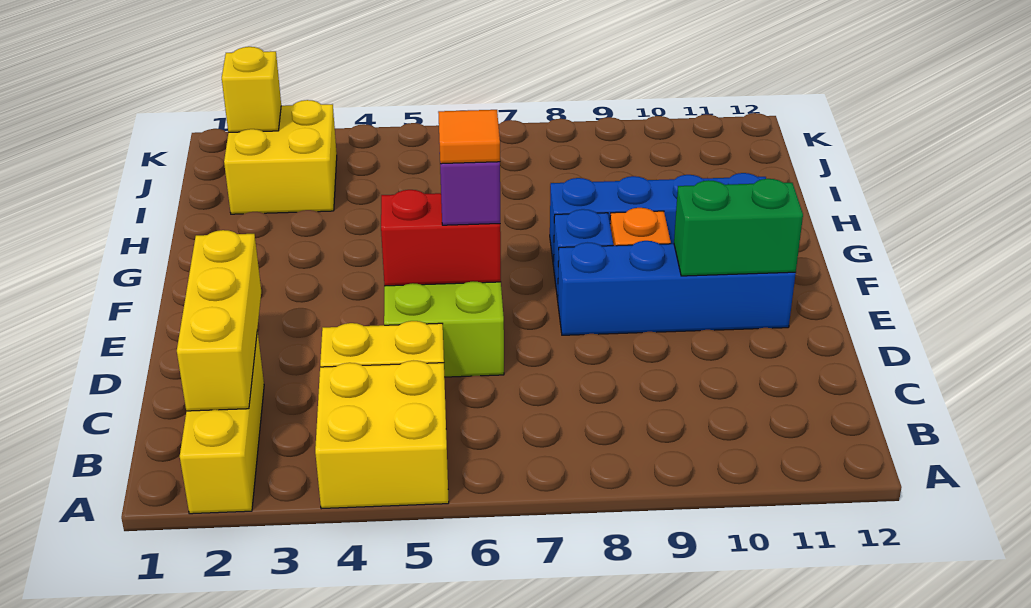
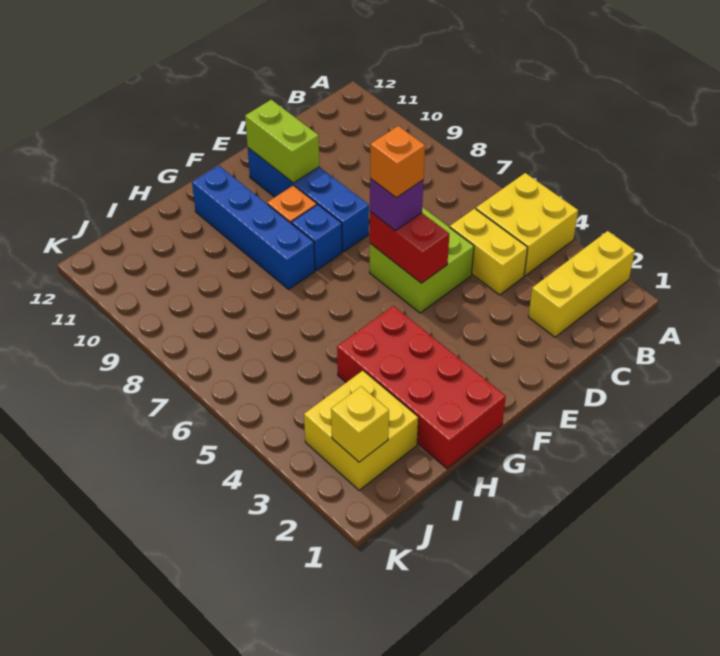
yellow brick B2:D2 level 2 -> none
orange tile E6 level 4 -> orange brick E6 level 4
green brick E10:E11 level 2 -> lime brick E10:E11 level 2
none -> red brick G1:H4 level 1

